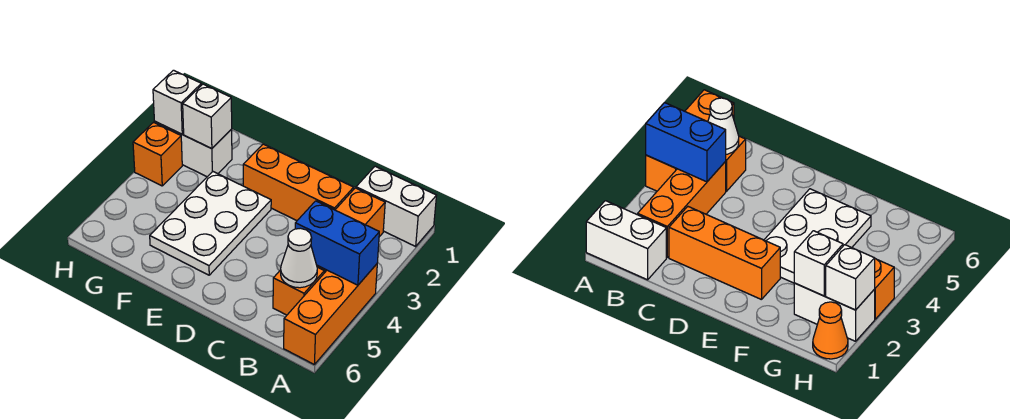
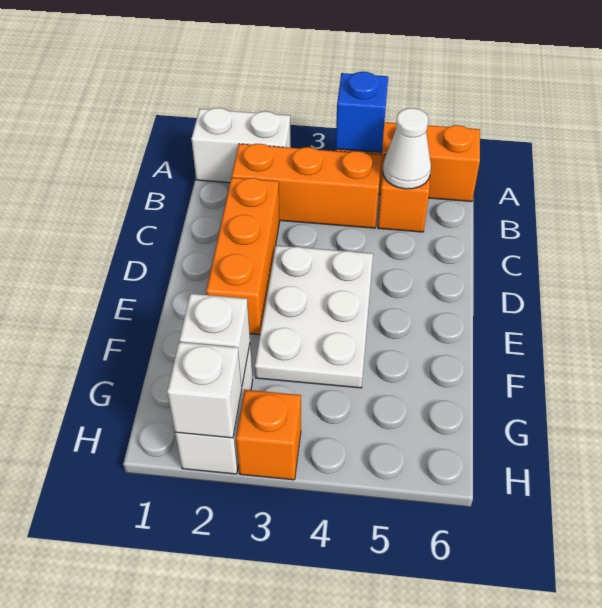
white brick A1:B1 level 1 -> white brick A1:A2 level 1
blue brick A4:B4 level 2 -> blue brick A4 level 2
white plate E3:F5 level 1 -> white plate D3:F4 level 1
orange cone H1 level 1 -> none

